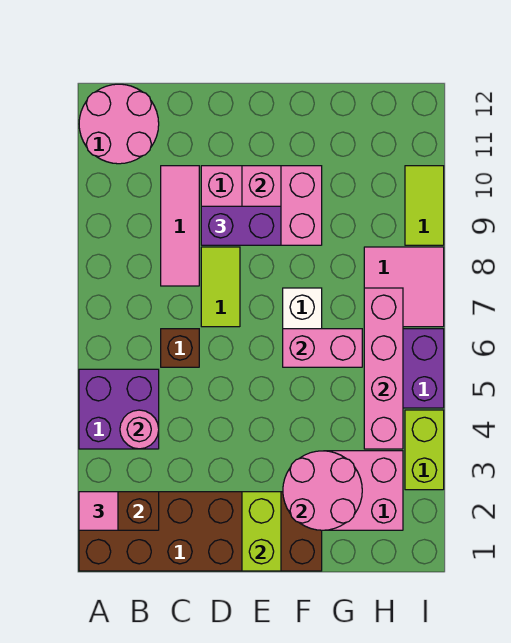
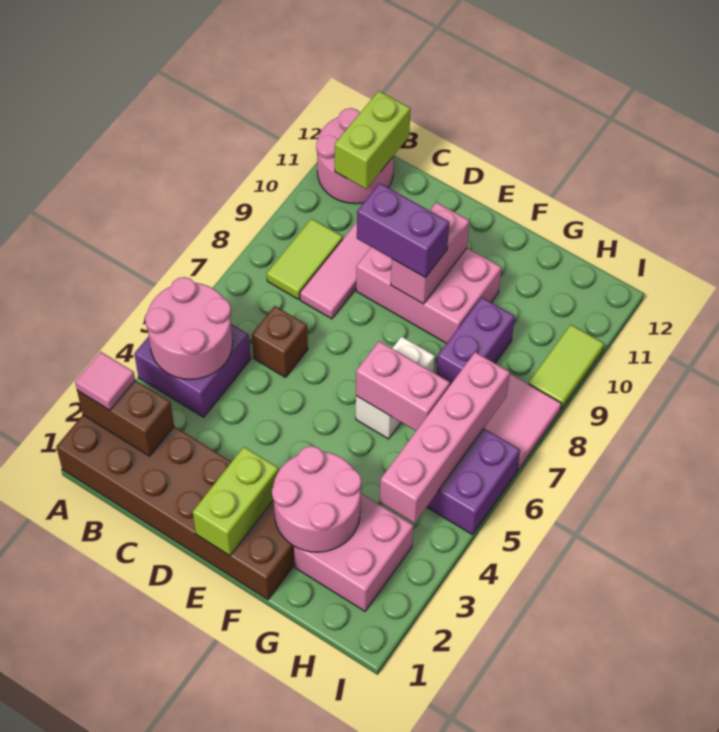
pink round brick B4 level 2 -> pink round brick A4:B5 level 2
lime tile D7:D8 level 1 -> lime tile B8:B9 level 1
none -> purple brick G8:G9 level 1
lime brick I3:I4 level 1 -> lime brick B11:B12 level 2

